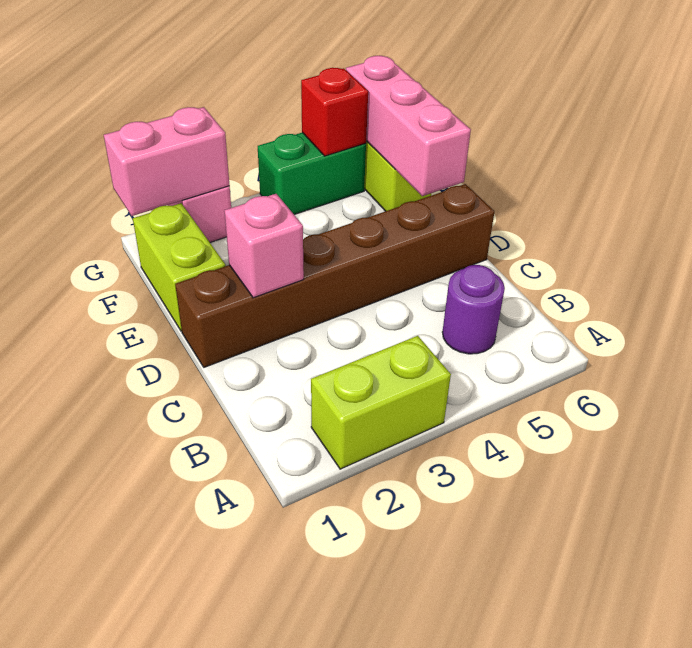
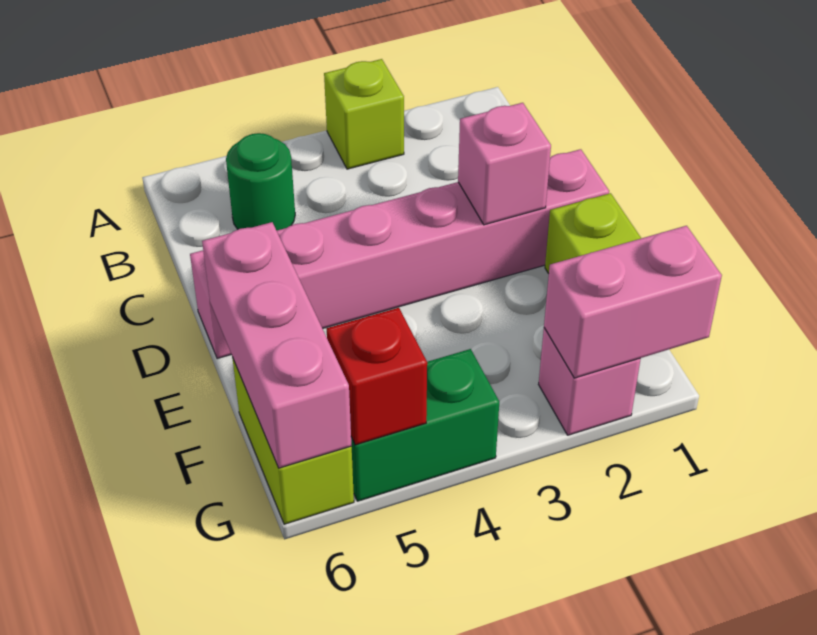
lime brick A2:A3 level 1 -> lime brick A3 level 1
purple round brick B5 level 1 -> green round brick B5 level 1
brown brick D1:D6 level 1 -> pink brick D1:D6 level 1

